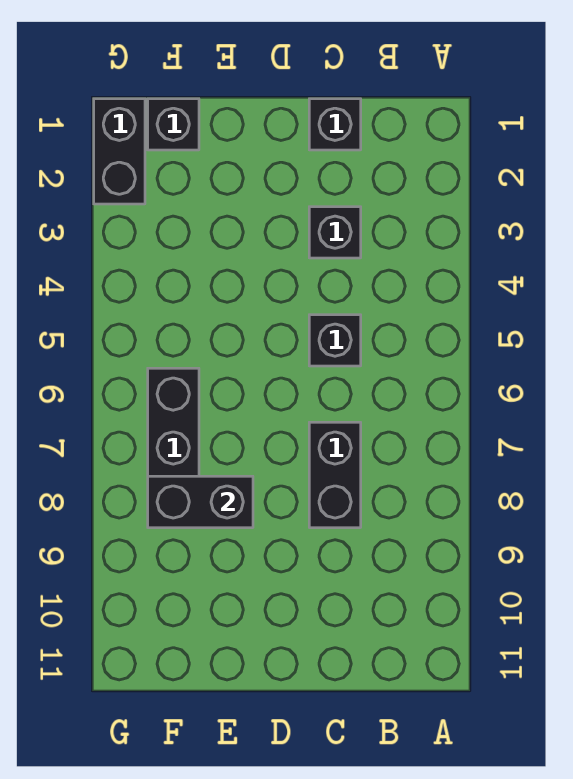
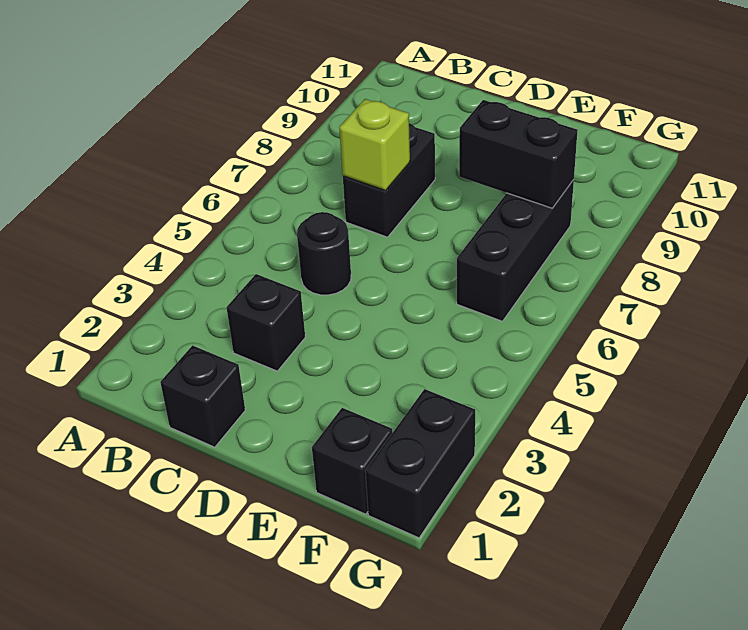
black brick C5 level 1 -> black round brick C5 level 1
none -> lime brick C7 level 2

